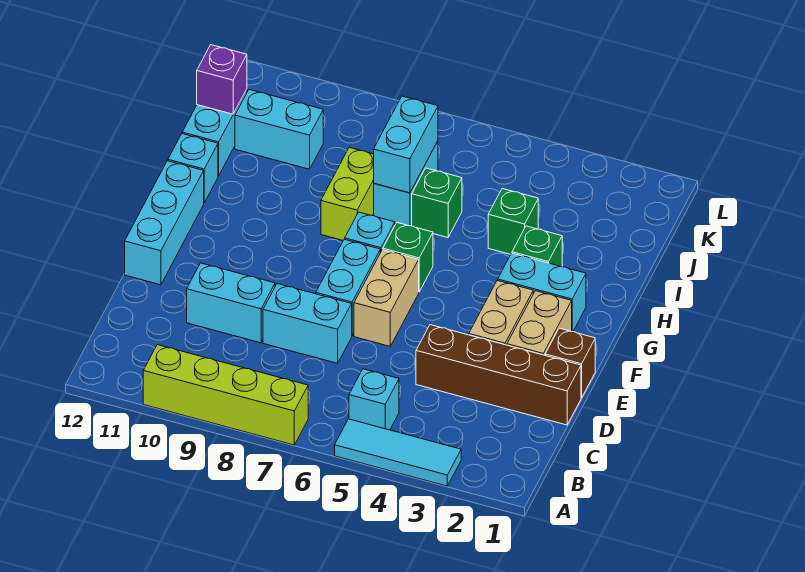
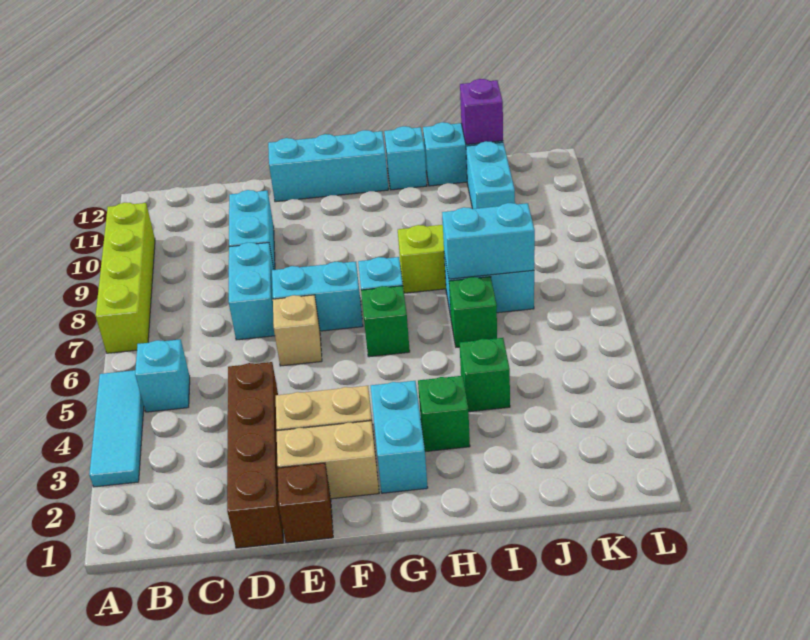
tan brick E6:F6 level 1 -> tan brick E6 level 1

